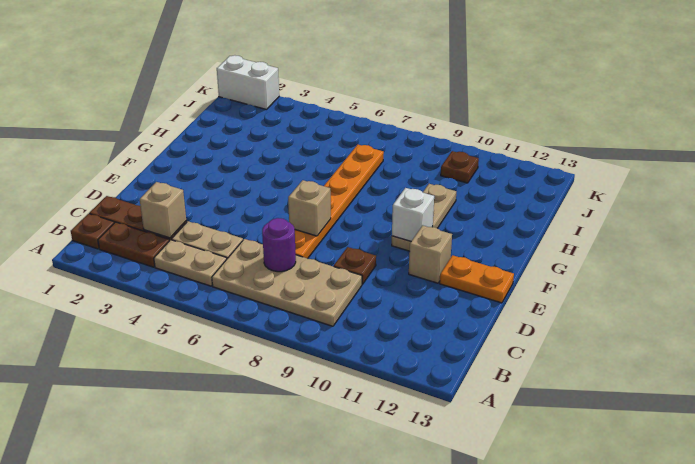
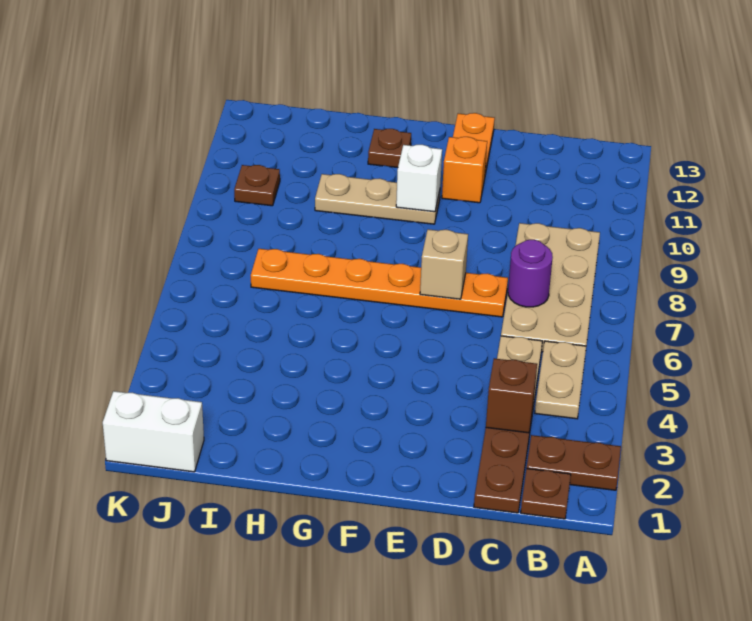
brown plate B2:B3 level 1 -> brown plate A2:B2 level 1
tan brick C3 level 2 -> brown brick C3 level 2
brown plate D9 level 1 -> brown plate G12 level 1
tan brick E11 level 1 -> orange brick E11 level 1
white brick K1:K2 level 1 -> white brick J1:K1 level 1

